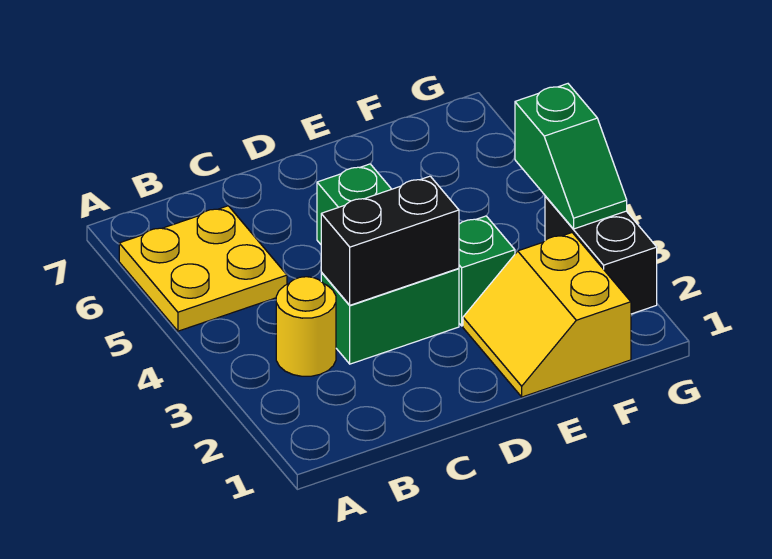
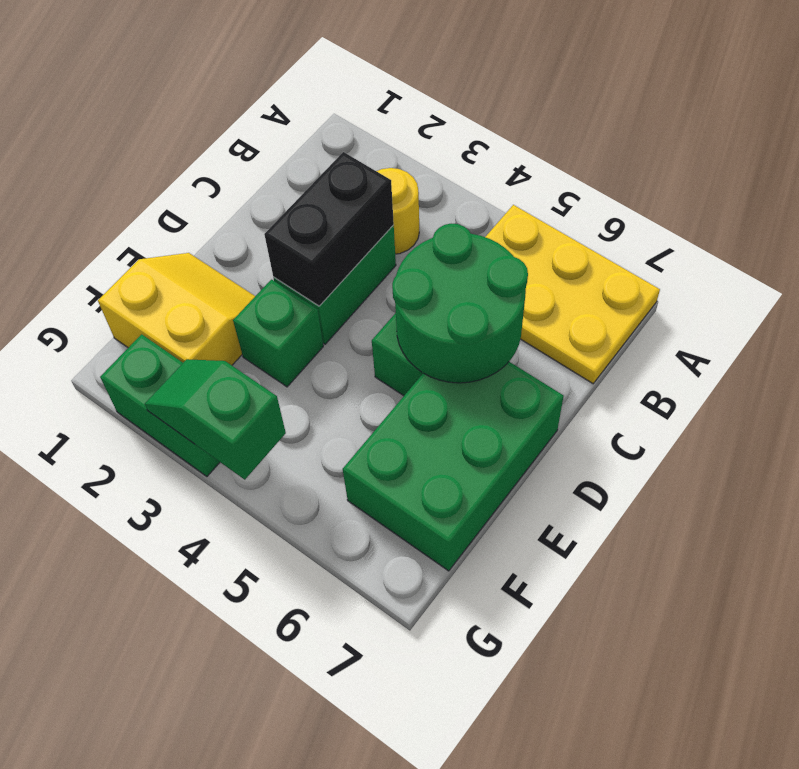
yellow plate A5:B6 level 1 -> yellow plate A5:B7 level 1
none -> green round brick C5:D6 level 2
none -> green brick D6:F7 level 1
black brick G2:G3 level 1 -> green brick G2:G3 level 1

